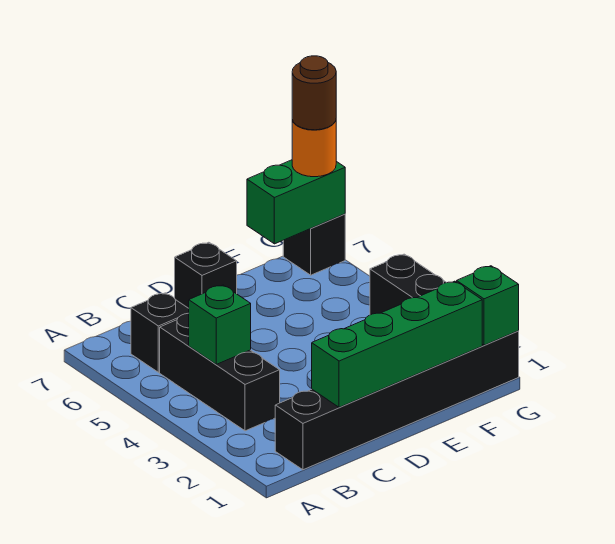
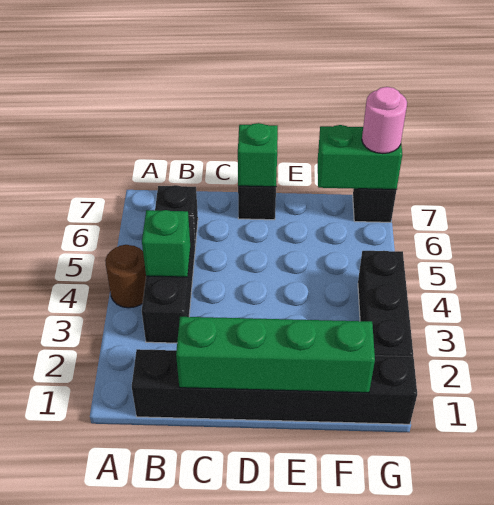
green brick G1 level 2 -> green brick D7 level 2
orange round brick G7 level 3 -> pink round brick G7 level 3
brown round brick G7 level 4 -> brown round brick A4 level 1

